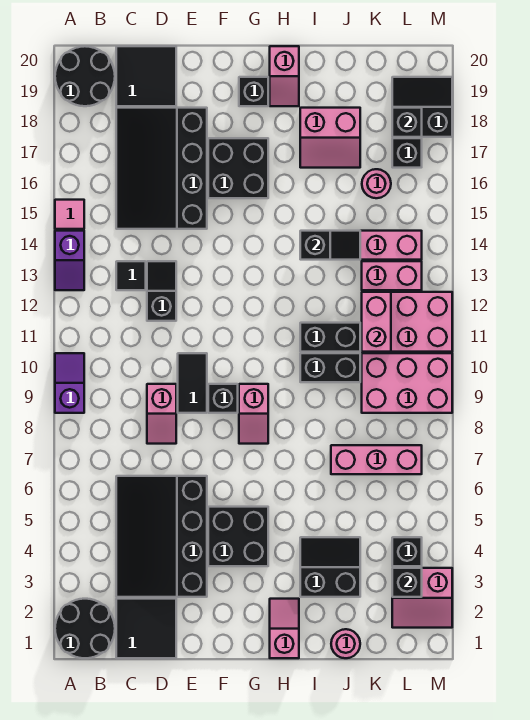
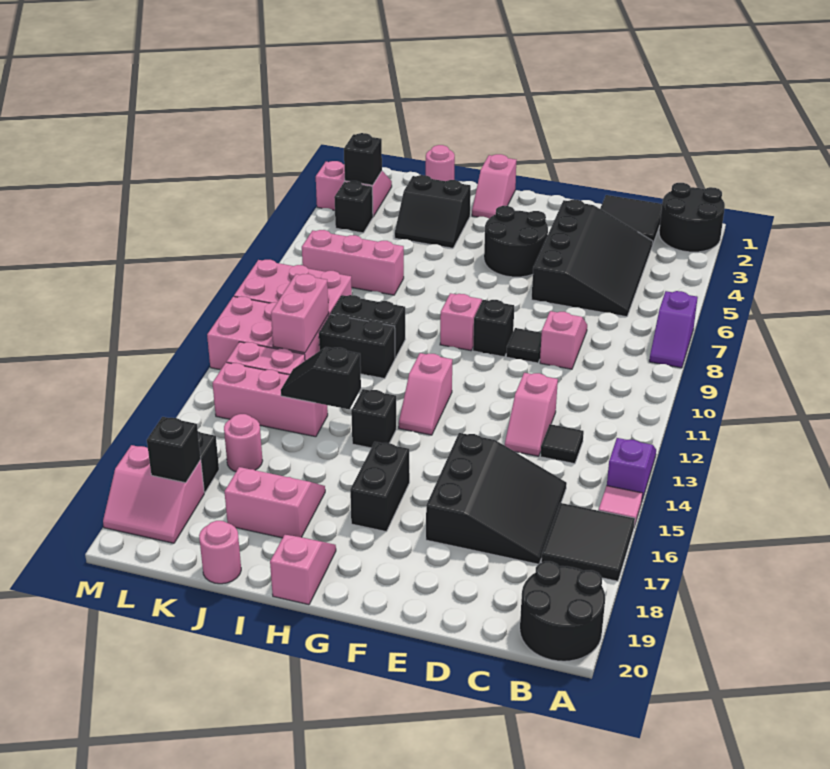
purple slope A9:A10 level 1 top 9 -> purple slope A7:A8 level 1 top 7
black slope C15:E18 level 1 top E -> black slope C15:E17 level 1 top E
black tile C19:D20 level 1 -> black tile A16:B17 level 1
black slope D12:D13 level 1 top 12 -> pink slope D12:D13 level 1 top 12
black tile E9:E10 level 1 -> black tile E9 level 1
black brick F4:G5 level 1 -> black round brick F4:G5 level 1
black brick F16:G17 level 1 -> black brick G16:G17 level 1
none -> pink slope G12:G13 level 1 top 12
black brick G19 level 1 -> black brick H14 level 1
none -> pink round brick J20 level 1
black slope L18:M19 level 1 top 18 -> pink slope L18:M19 level 1 top 18

